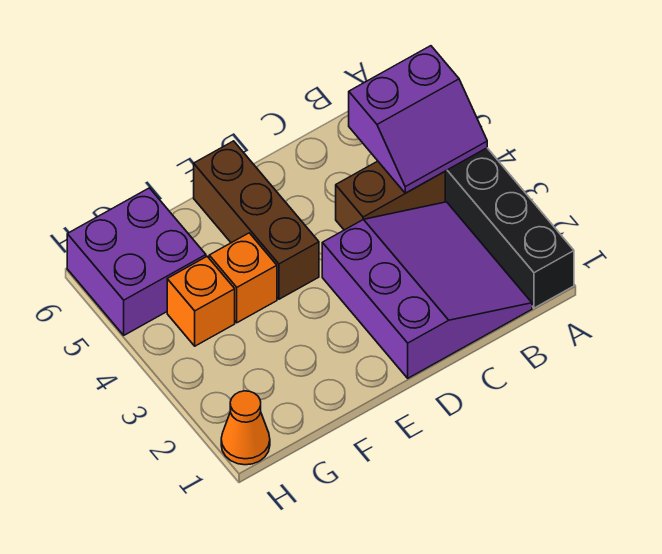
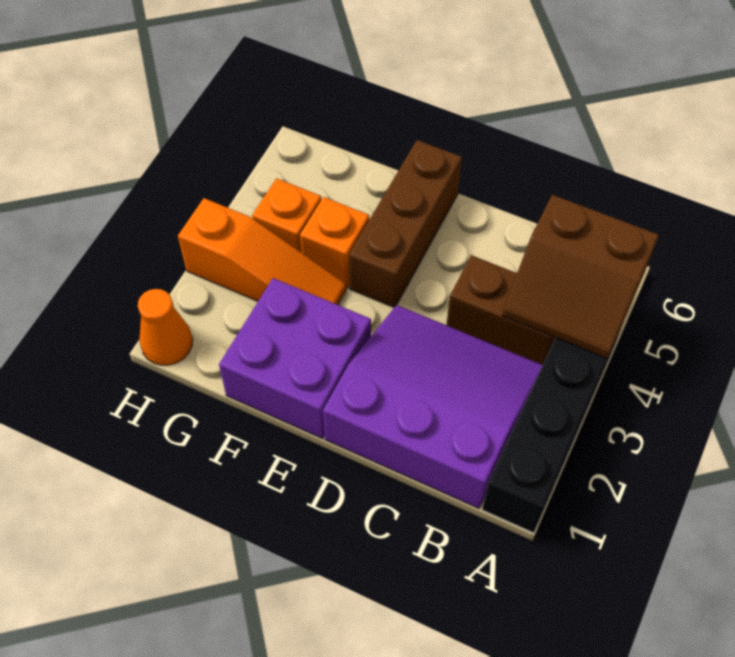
purple slope A4:B5 level 2 top 5 -> brown slope A4:B5 level 2 top 5
purple slope B1:D3 level 1 top D -> purple slope B1:D3 level 1 top 1
none -> orange slope F3:H3 level 1 top H
purple brick G5:H6 level 1 -> purple brick E1:F2 level 1

